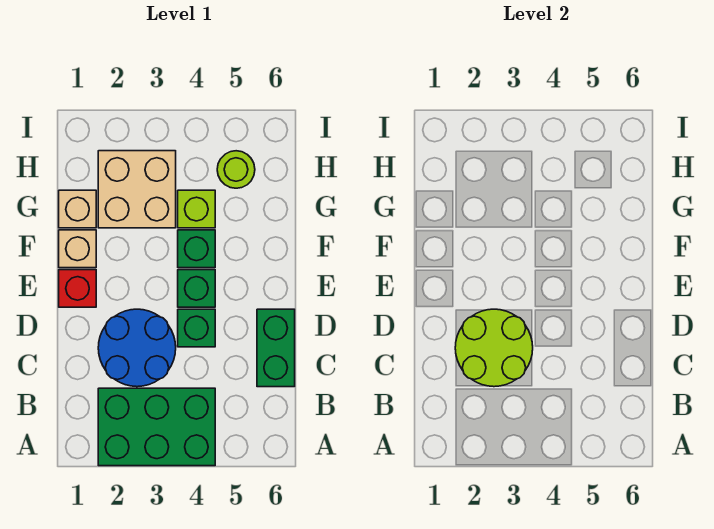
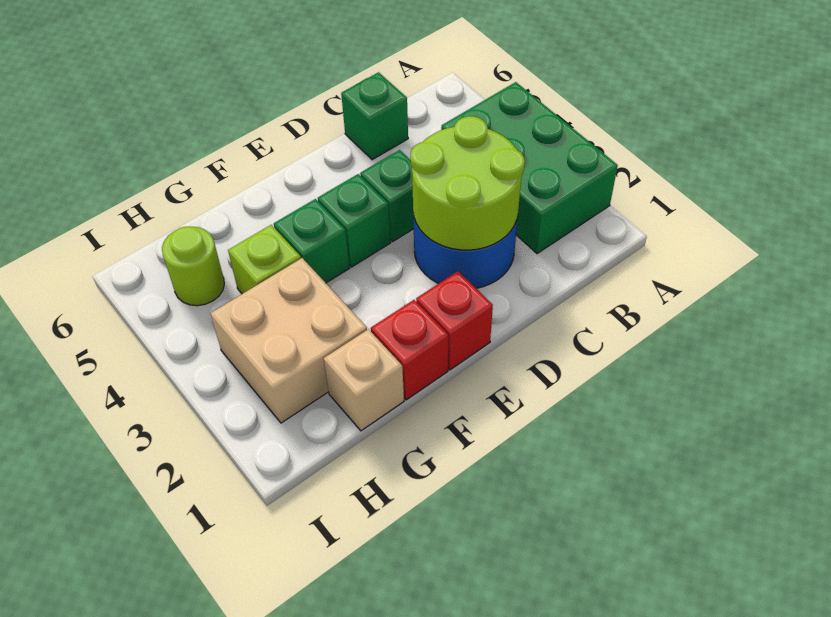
green brick C6:D6 level 1 -> green brick C6 level 1
tan brick F1 level 1 -> red brick F1 level 1

